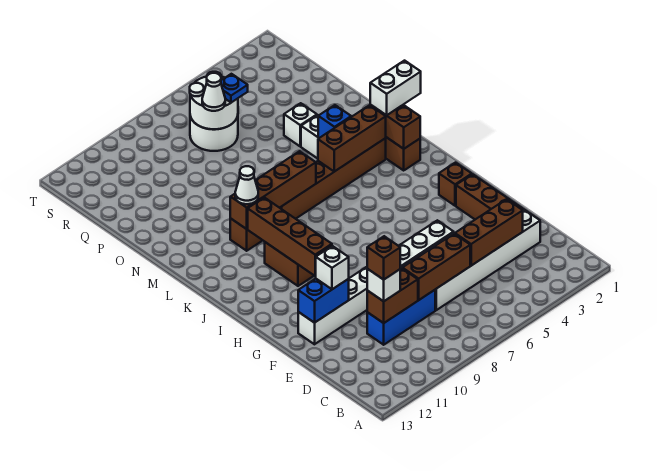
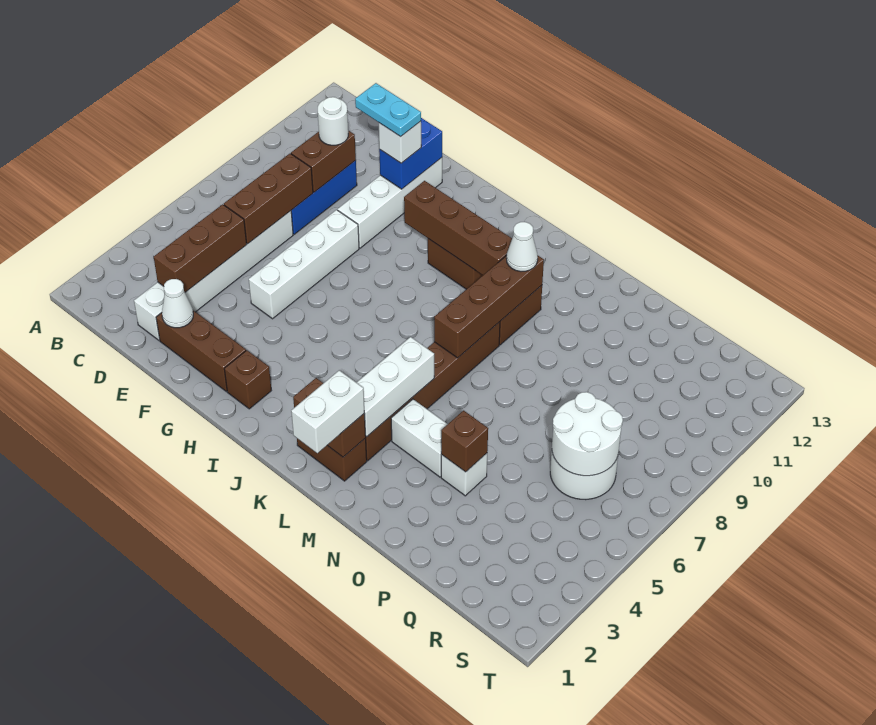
white brick D10 level 3 -> white round brick D10 level 3
brown brick D10 level 4 -> brown brick O4 level 2
none -> cyan plate E11:F11 level 4
brown brick L3:L5 level 2 -> white brick L3:L5 level 2
blue brick M4 level 2 -> none
blue plate Q6 level 3 -> none
white cone Q7 level 3 -> white cone E2 level 2

